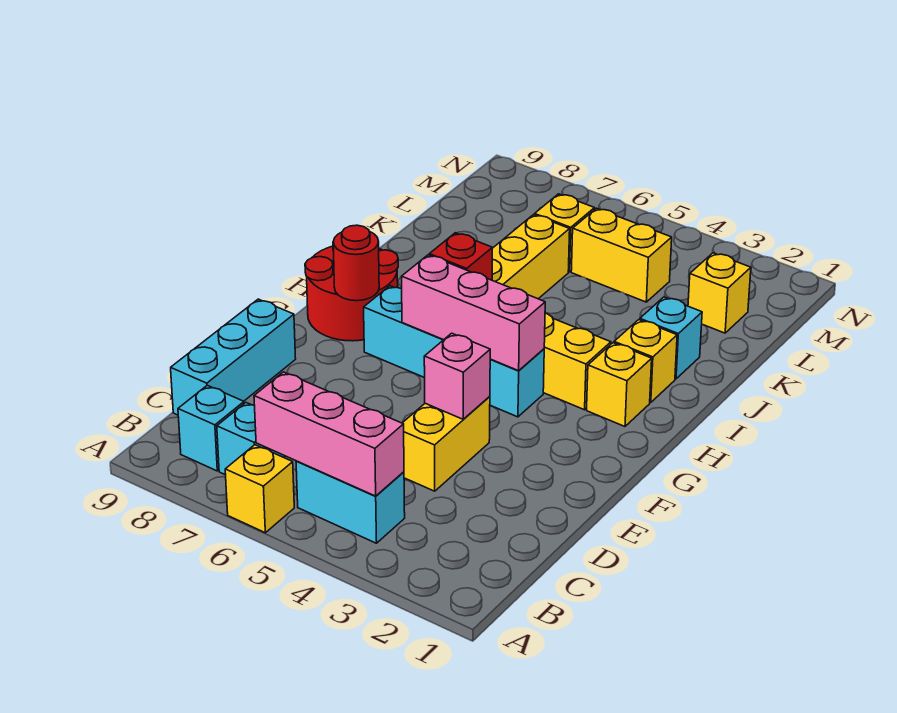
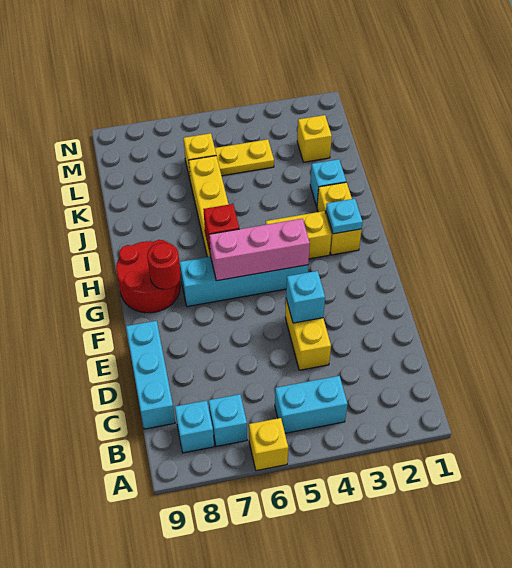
pink brick B4:B6 level 2 -> none
pink brick E4 level 2 -> cyan brick E4 level 2
none -> cyan plate H2 level 2
yellow brick L4:L5 level 1 -> yellow plate L4:L5 level 1

